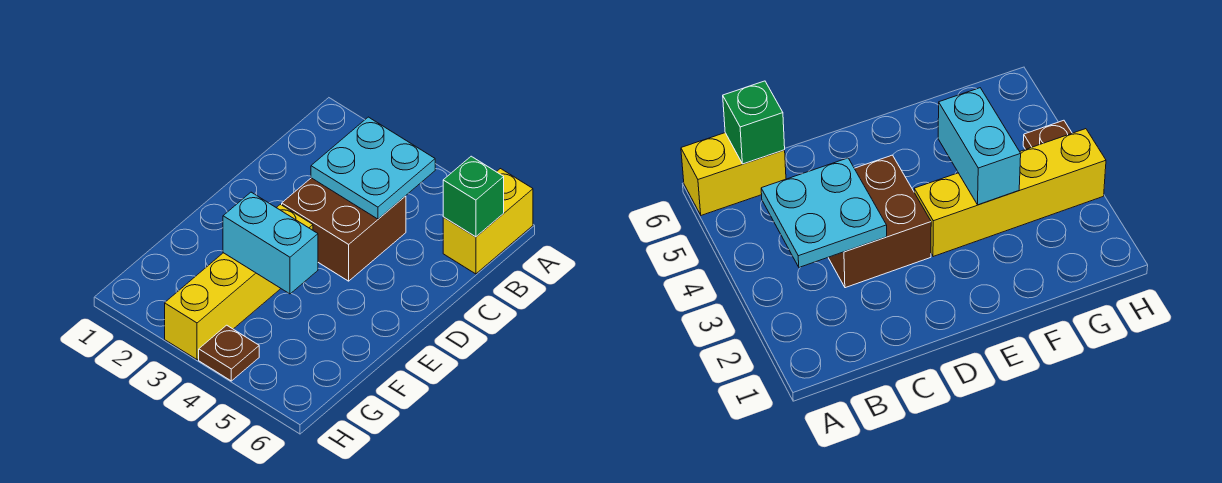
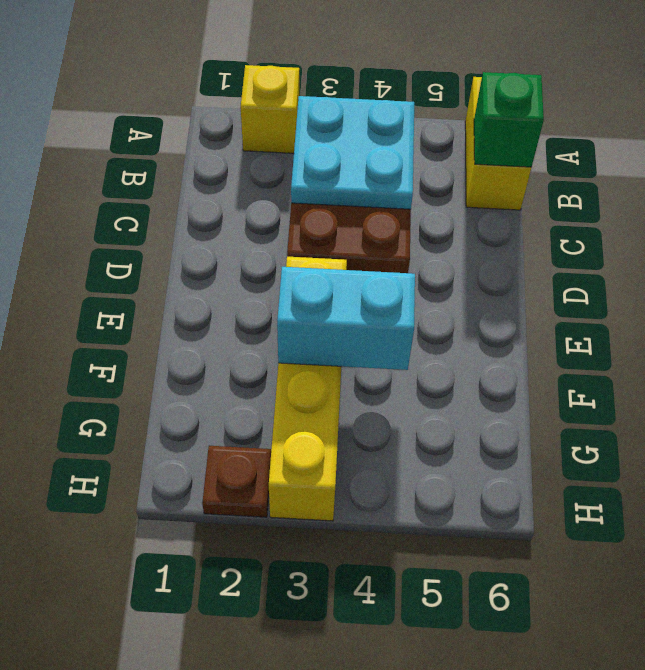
none -> yellow brick A2 level 1
brown plate H4 level 1 -> brown plate H2 level 1

